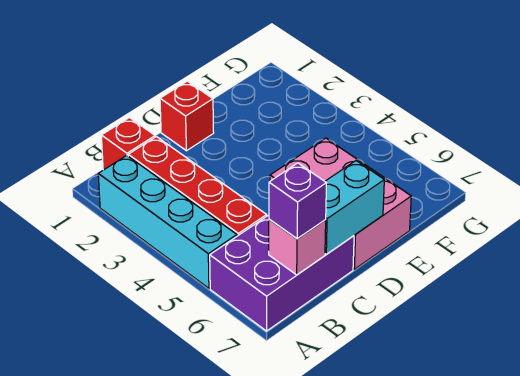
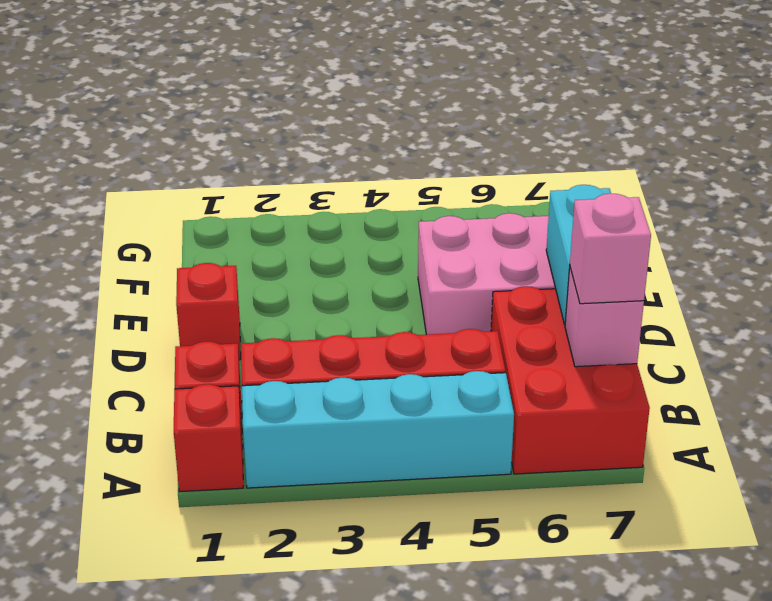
none -> red brick A1 level 1
purple brick A6:C7 level 1 -> red brick A6:C7 level 1
purple brick B7 level 3 -> pink brick B7 level 3

